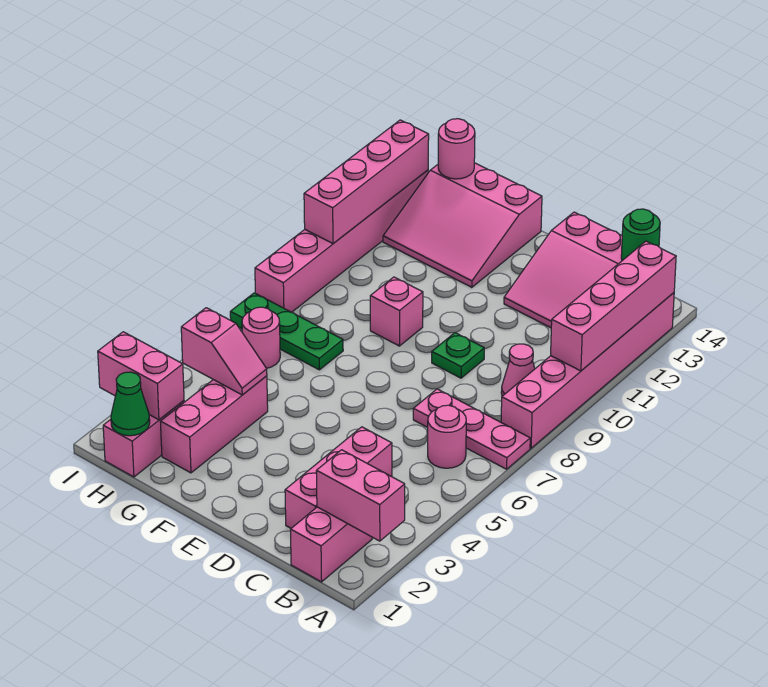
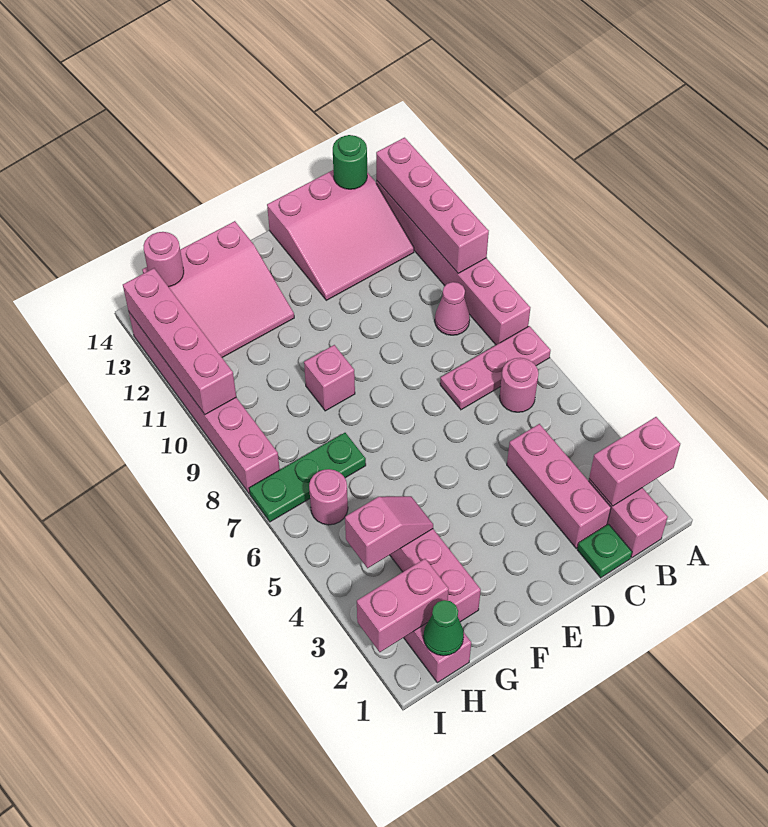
green plate D9 level 1 -> green plate C1 level 1

